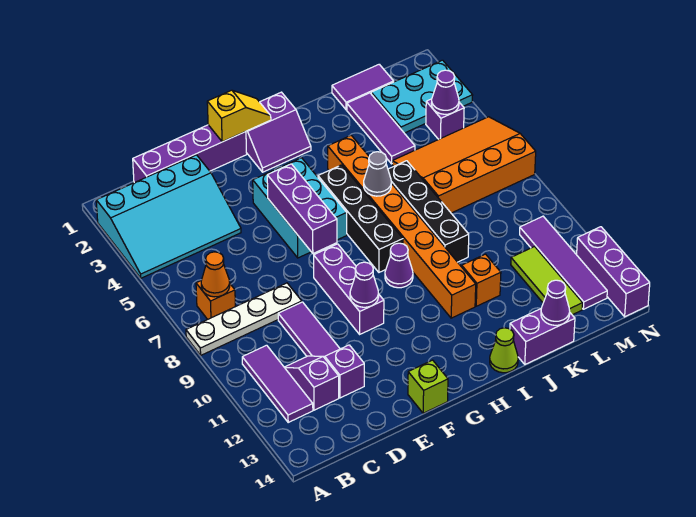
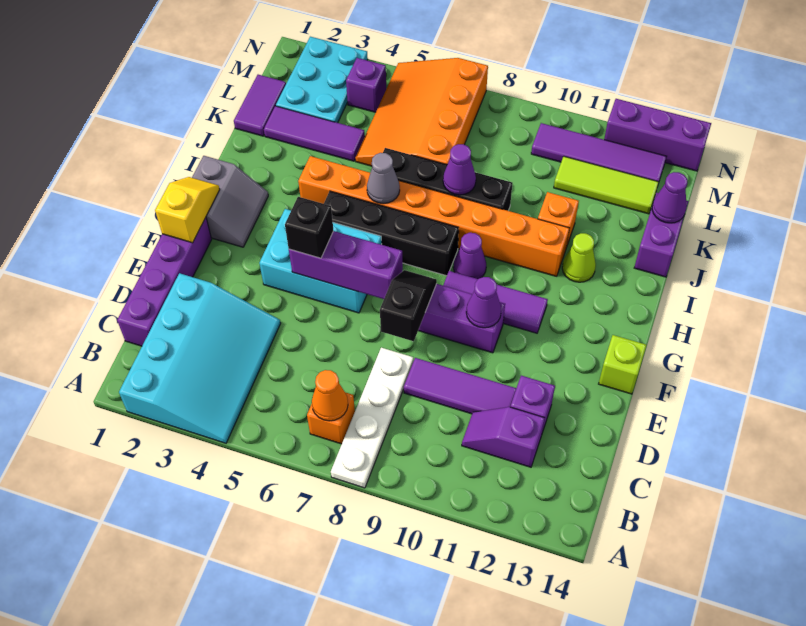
purple tile B10:B12 level 1 -> purple tile G9:G11 level 1
none -> black slope E8:F8 level 2 top E
none -> black brick F5 level 3
purple slope G1:H2 level 1 top 1 -> grey slope G1:H2 level 1 top 1
lime cone I14 level 1 -> lime cone I12 level 1
purple cone M4 level 2 -> purple cone J8 level 2

